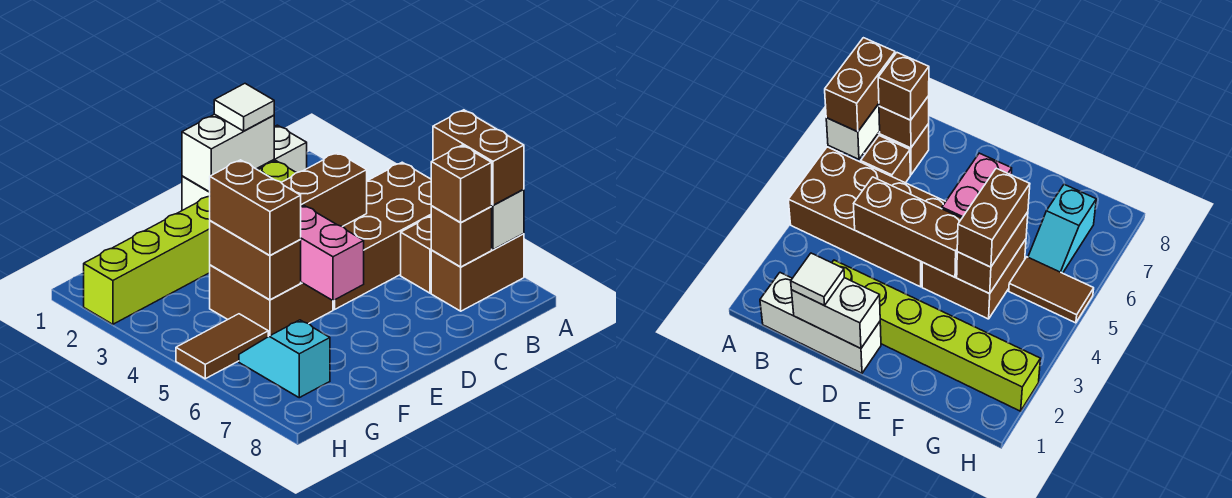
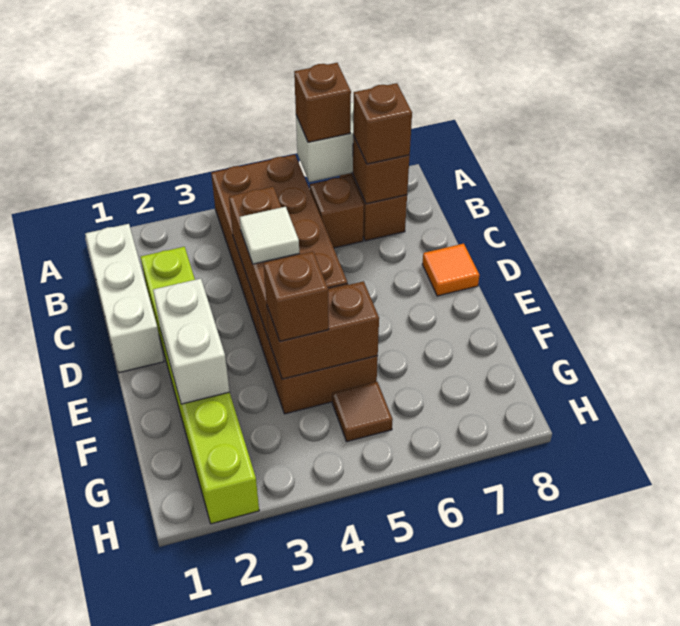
brown brick A6:A7 level 3 -> brown brick A6 level 3
white brick C1:D1 level 2 -> white brick E2:F2 level 2
white tile C1 level 3 -> white tile D4 level 3
none -> orange tile D8 level 1
pink brick E5:E6 level 2 -> none
brown brick F4:F5 level 3 -> brown brick F4 level 3
brown tile G5:H5 level 1 -> brown tile G5 level 1
cyan slope G6:G7 level 1 top 7 -> none

